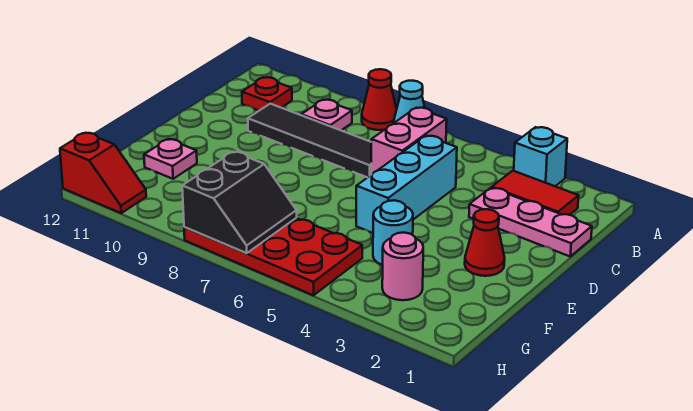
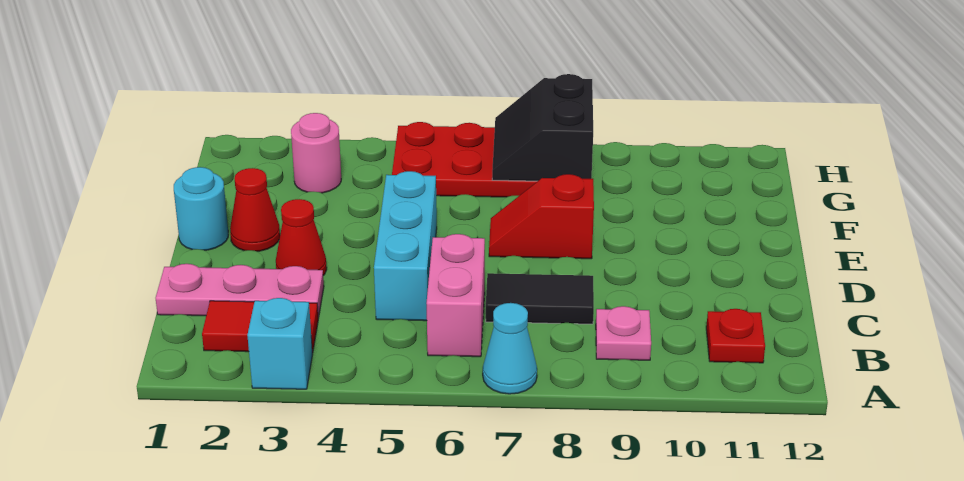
red cone A8 level 1 -> red cone D3 level 1
black tile C7:C10 level 1 -> black tile C7:C8 level 1
cyan round brick F4 level 1 -> cyan round brick E1 level 1
pink plate F11 level 1 -> none
red slope H11:H12 level 1 top 12 -> red slope E7:E8 level 1 top 8

